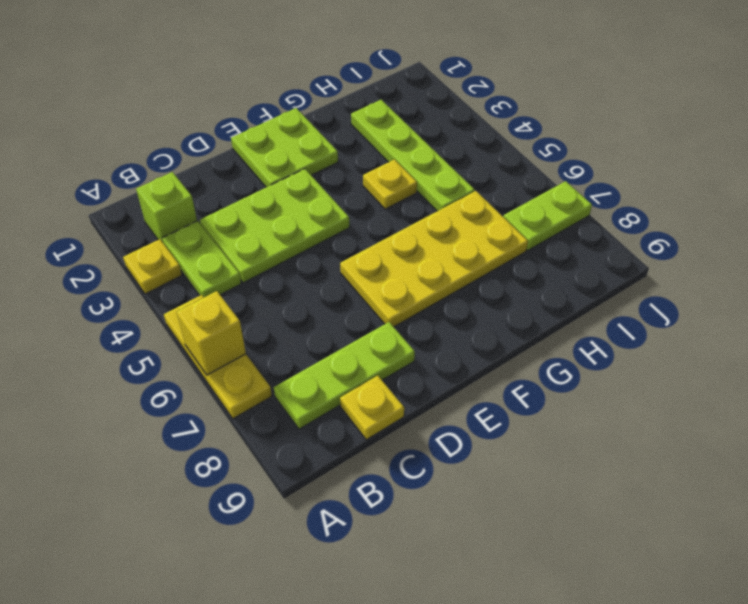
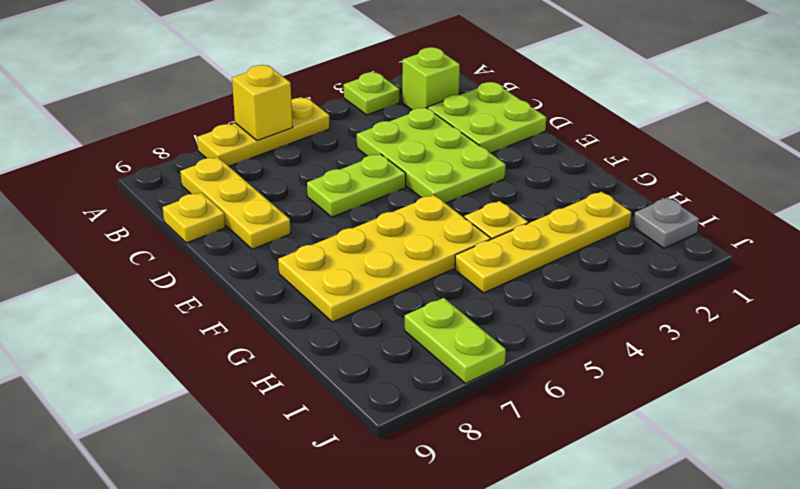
yellow plate A3 level 1 -> lime plate A3 level 1
lime plate B3:B4 level 1 -> lime plate D5:D6 level 1
lime plate B8:D8 level 1 -> yellow plate B8:D8 level 1
lime plate E1:F2 level 1 -> lime plate C1:D2 level 1
yellow plate E6:H7 level 1 -> yellow plate F5:G8 level 1
lime plate H2:H5 level 1 -> yellow plate H2:H5 level 1
none -> grey plate I1 level 1

